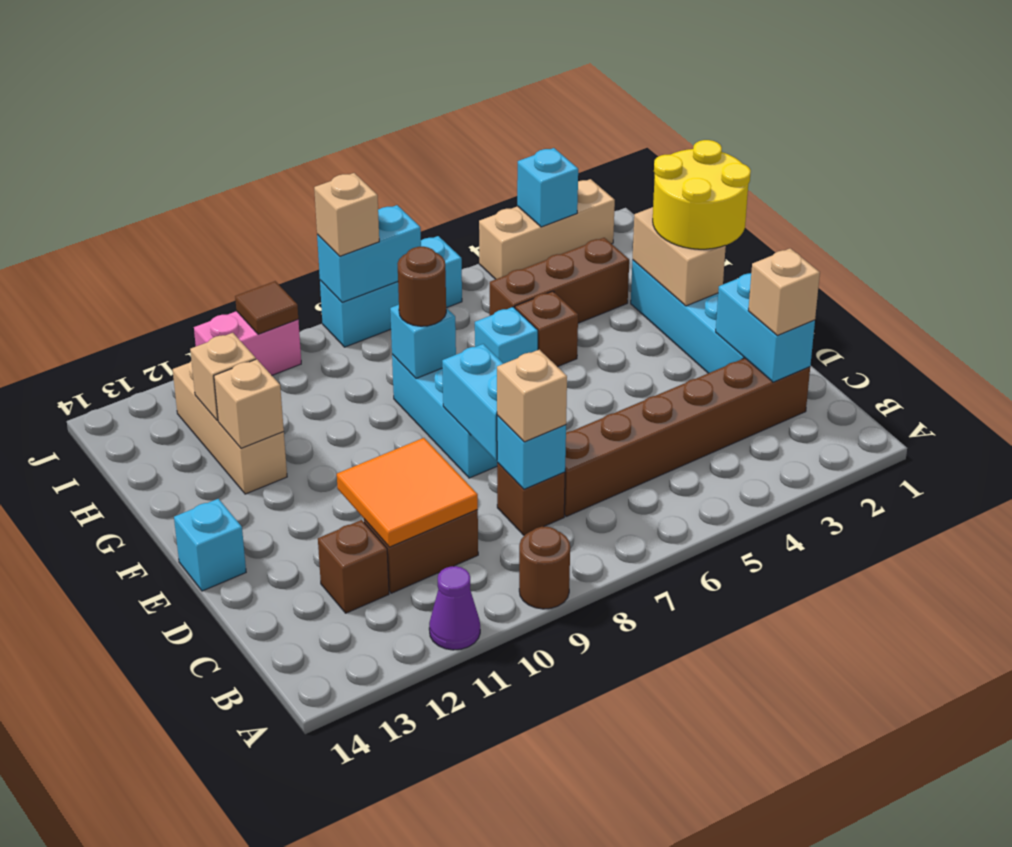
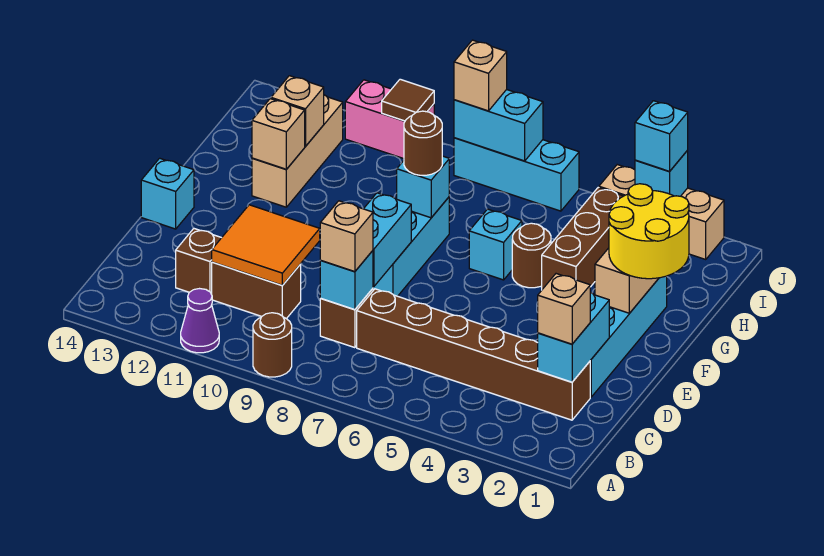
brown brick G5 level 1 -> brown round brick G5 level 1
brown brick H3:H5 level 1 -> brown brick G4:I4 level 1
none -> cyan brick J3 level 3

